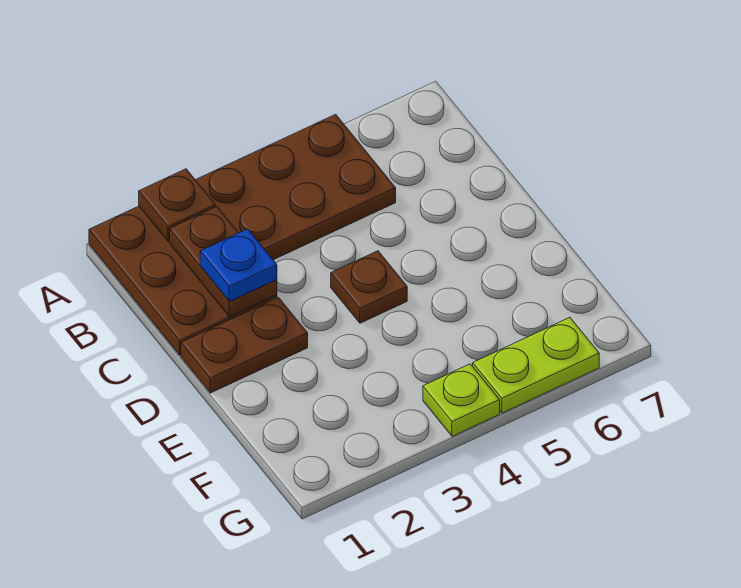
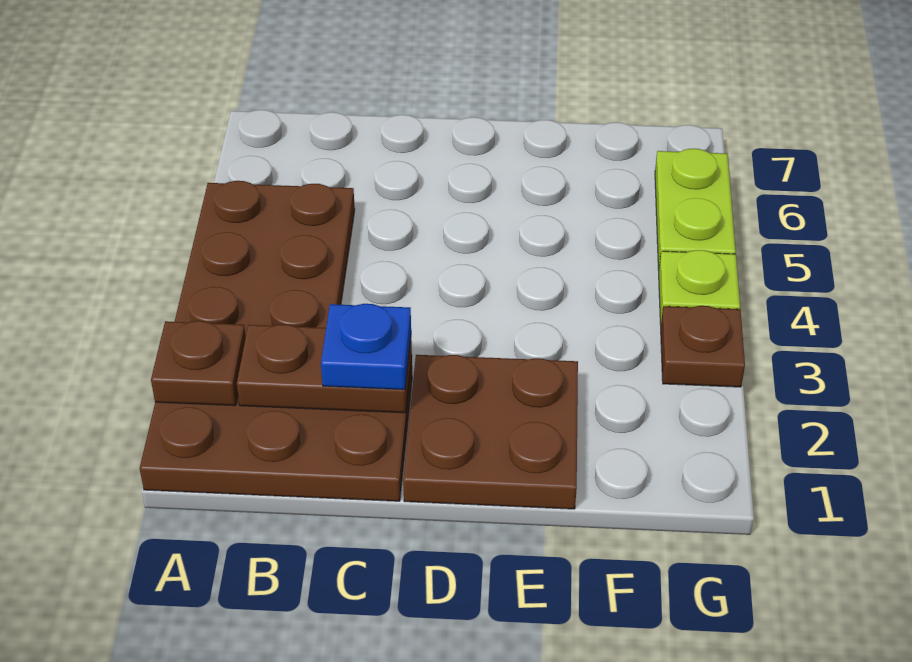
brown plate D1:D2 level 1 -> brown plate D1:E2 level 1
brown plate D4 level 1 -> brown plate G3 level 1

